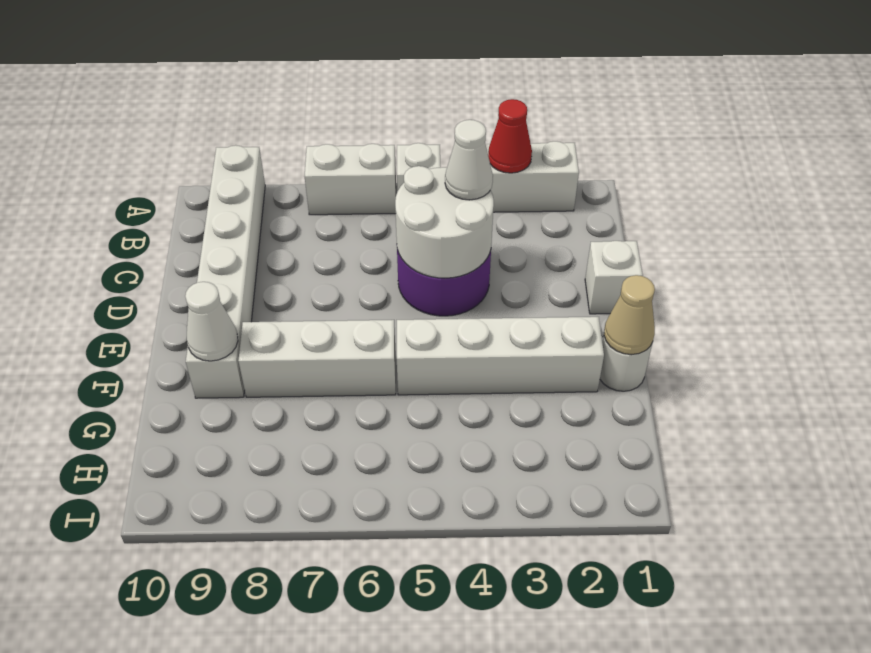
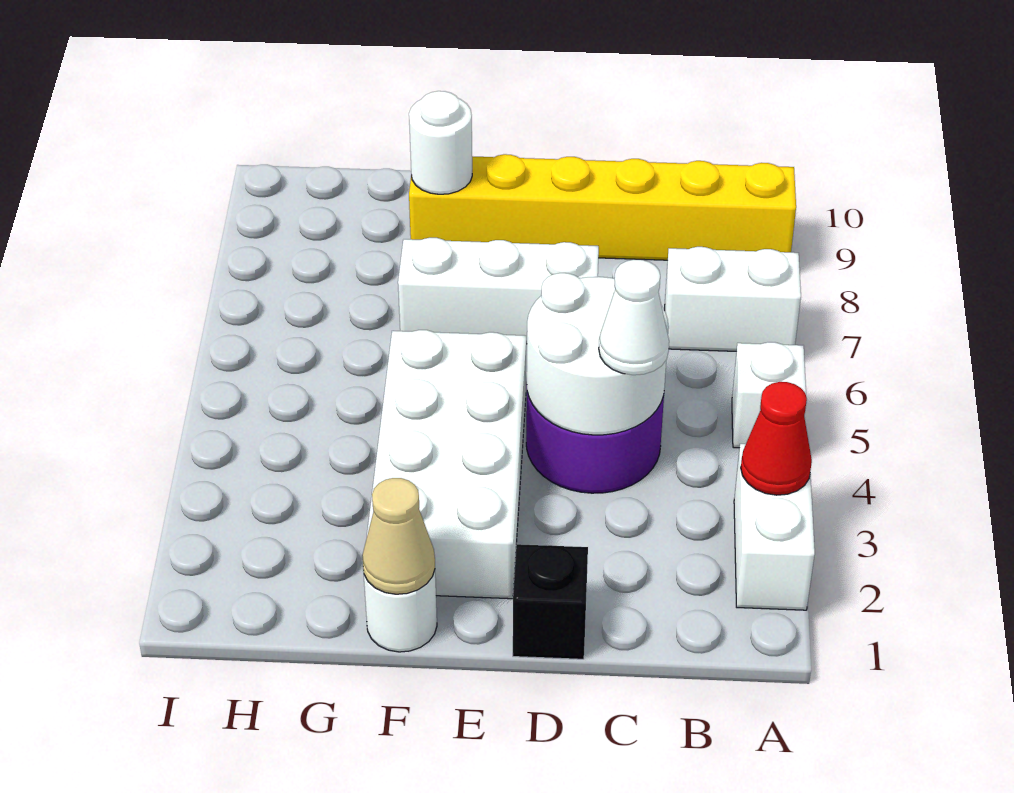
white brick A6:A7 level 1 -> white brick A7:B7 level 1
white brick A9:F9 level 1 -> yellow brick A9:F9 level 1
white brick D1 level 1 -> black brick D1 level 1
white brick F2:F5 level 1 -> white brick E2:F5 level 1
white brick F6:F8 level 1 -> white brick D7:F7 level 1
white cone F9 level 2 -> white round brick F9 level 2

